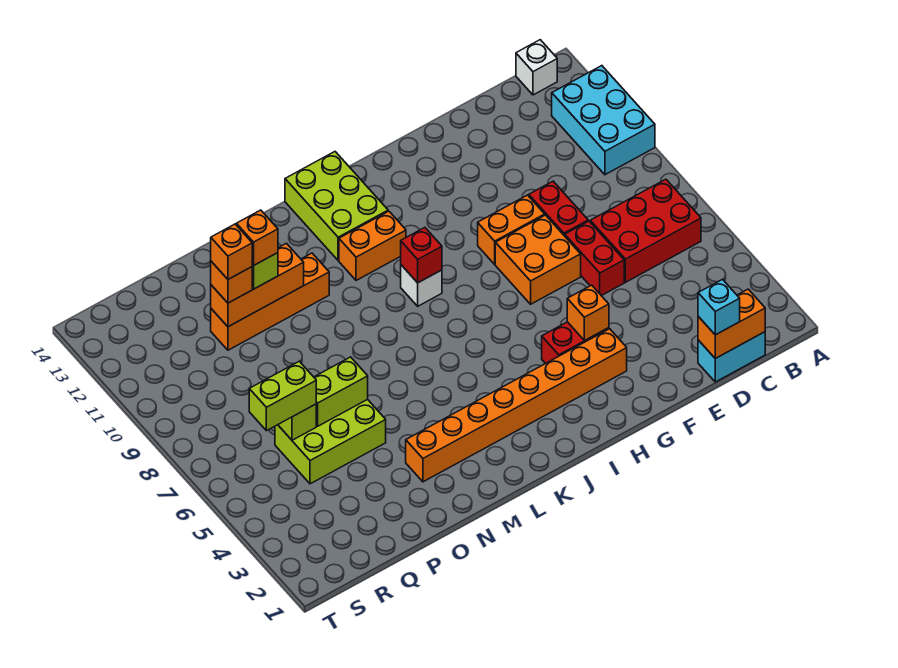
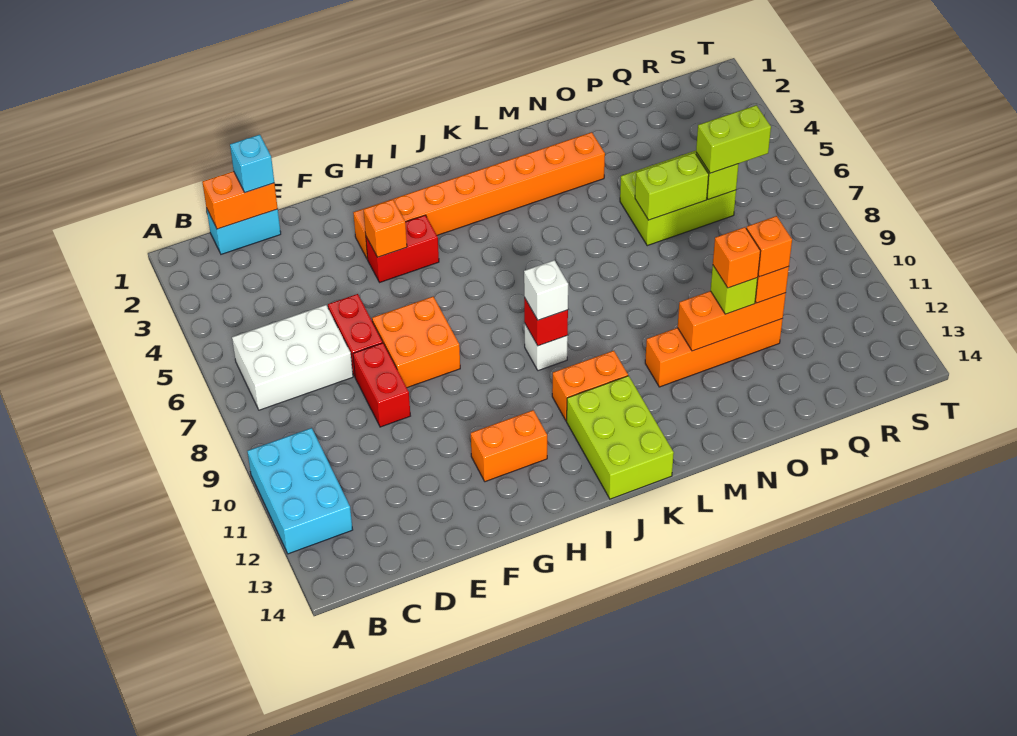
red brick B6:D7 level 1 -> white brick B6:D7 level 1
white brick B14 level 1 -> white brick J9 level 3
orange brick F9:G9 level 1 -> orange brick G12:H12 level 1

